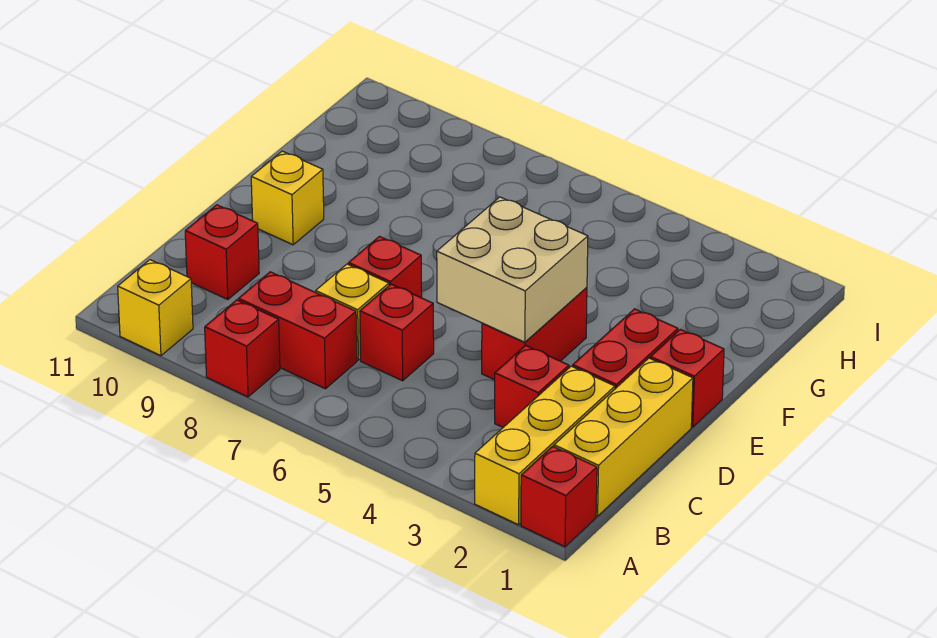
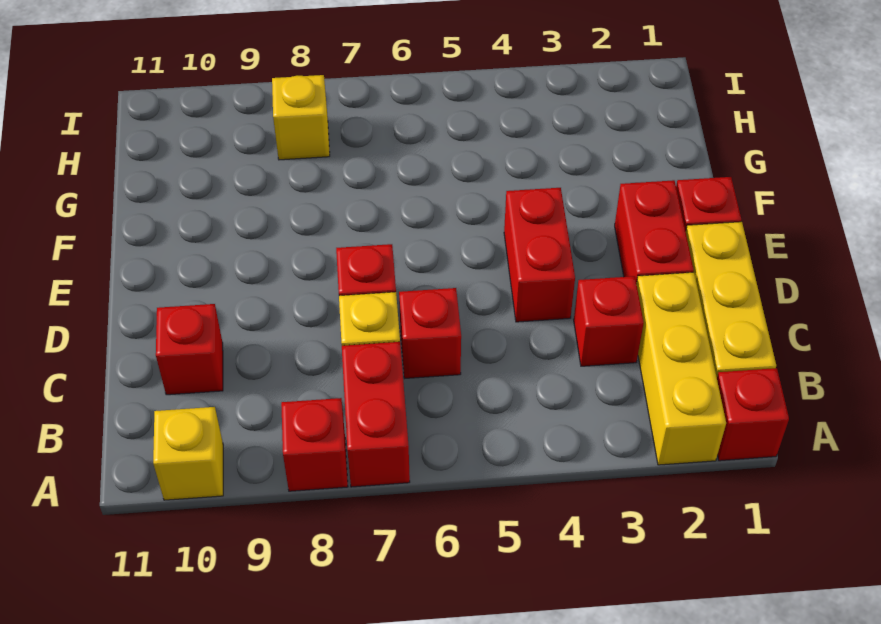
red brick B7:B8 level 1 -> red brick A7:B7 level 1
tan brick D4:E5 level 2 -> none
yellow brick E10 level 1 -> yellow brick H8 level 1

